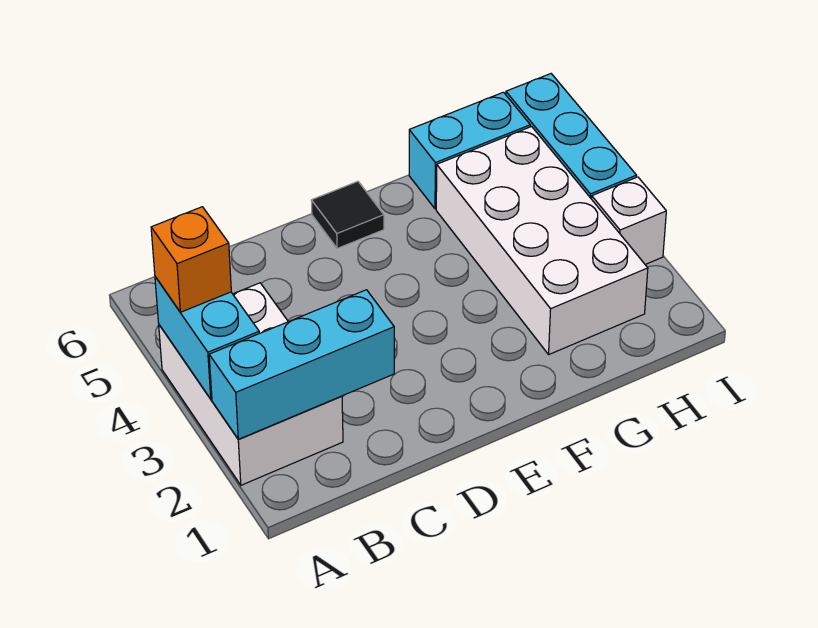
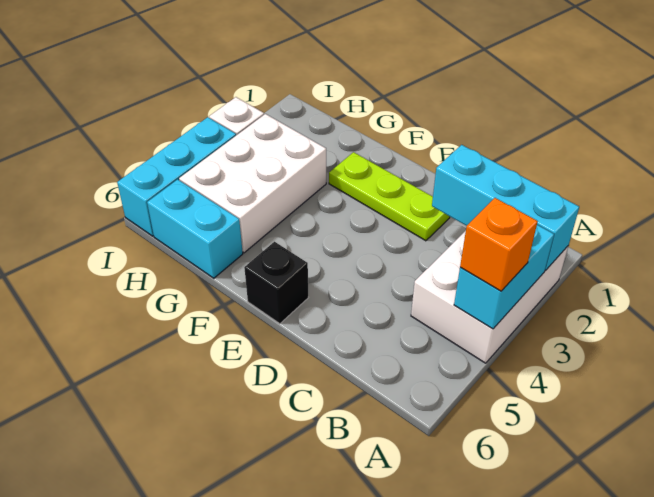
none -> lime plate D2:F2 level 1
black tile E6 level 1 -> black brick E6 level 1
white brick G2:H5 level 1 -> white brick G3:H5 level 1

